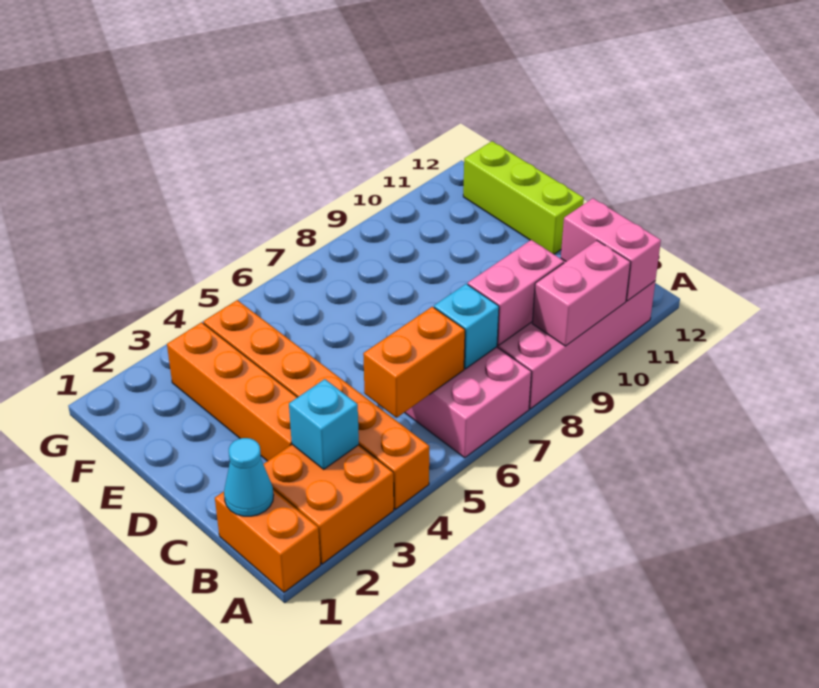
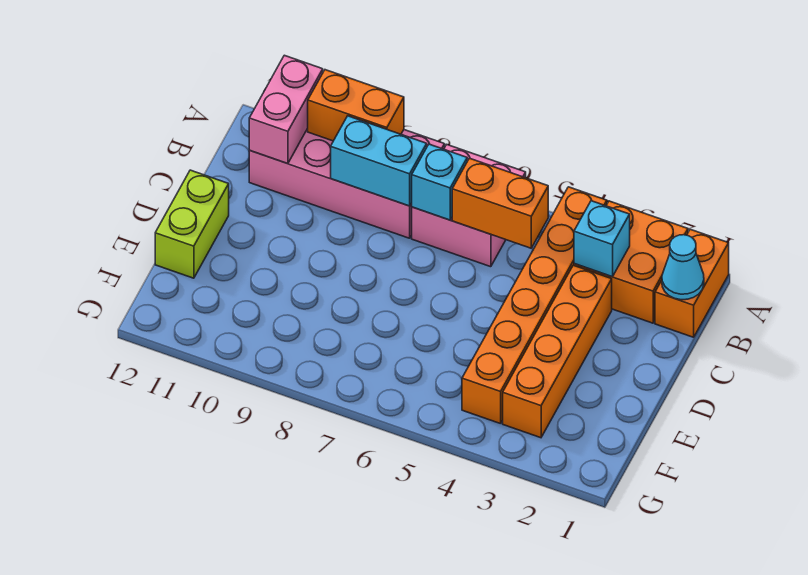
pink brick A9:A10 level 2 -> orange brick A9:A10 level 2
pink brick B8:B9 level 2 -> cyan brick B8:B9 level 2
lime brick D12:F12 level 1 -> lime brick D12:E12 level 1

